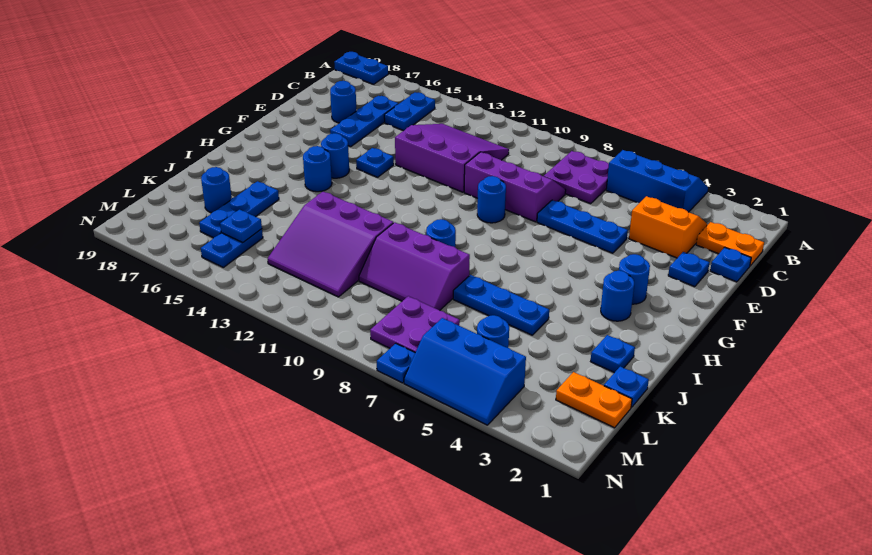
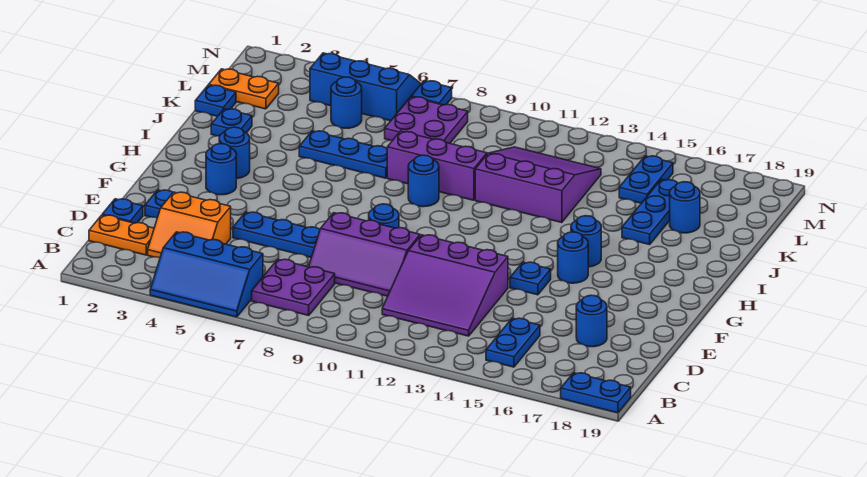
blue plate C16:E16 level 1 -> none
blue plate L15 level 2 -> none

